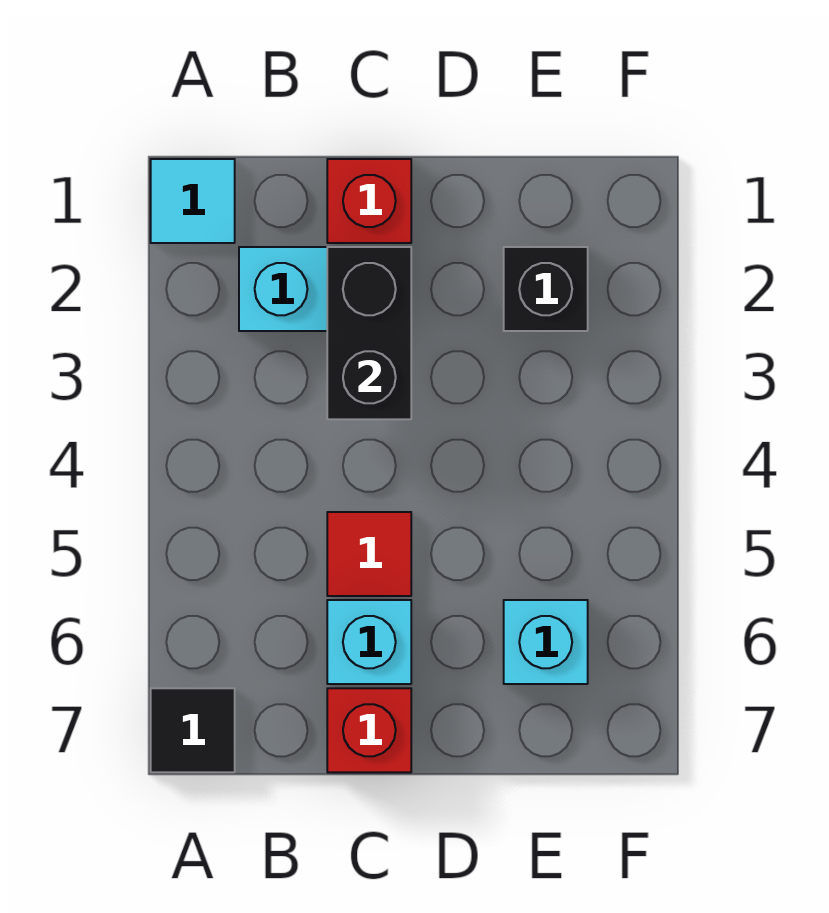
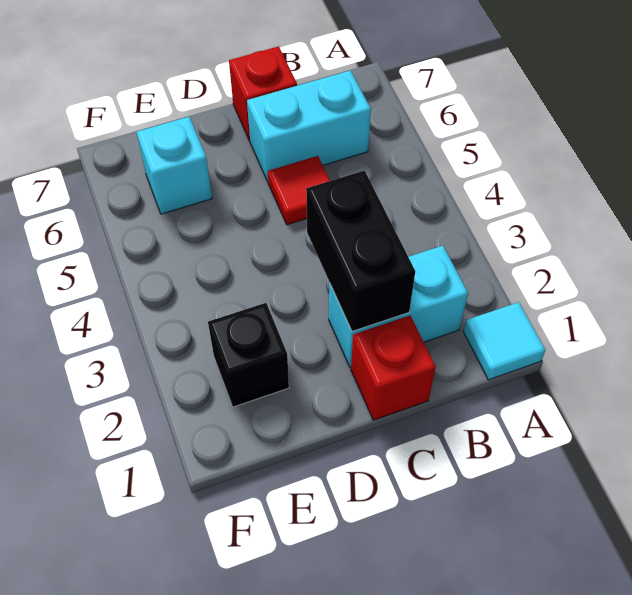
black tile A7 level 1 -> none
cyan brick C6 level 1 -> cyan brick B6:C6 level 1

